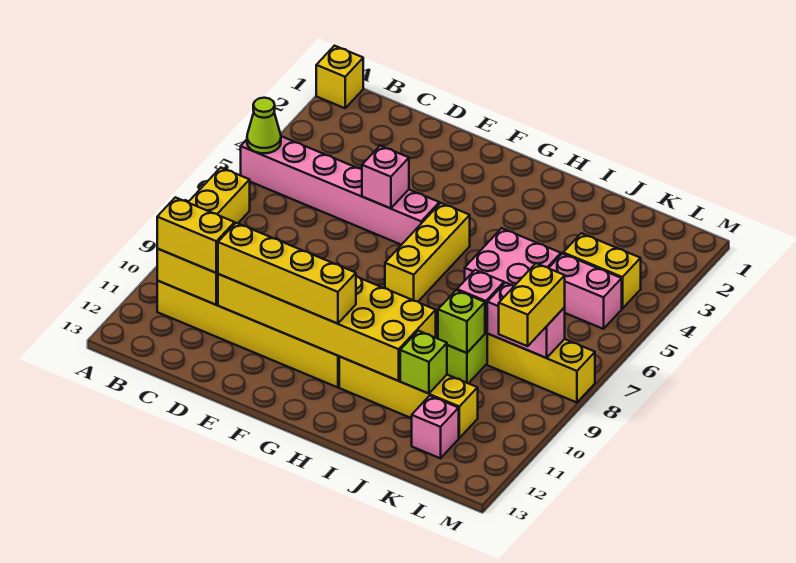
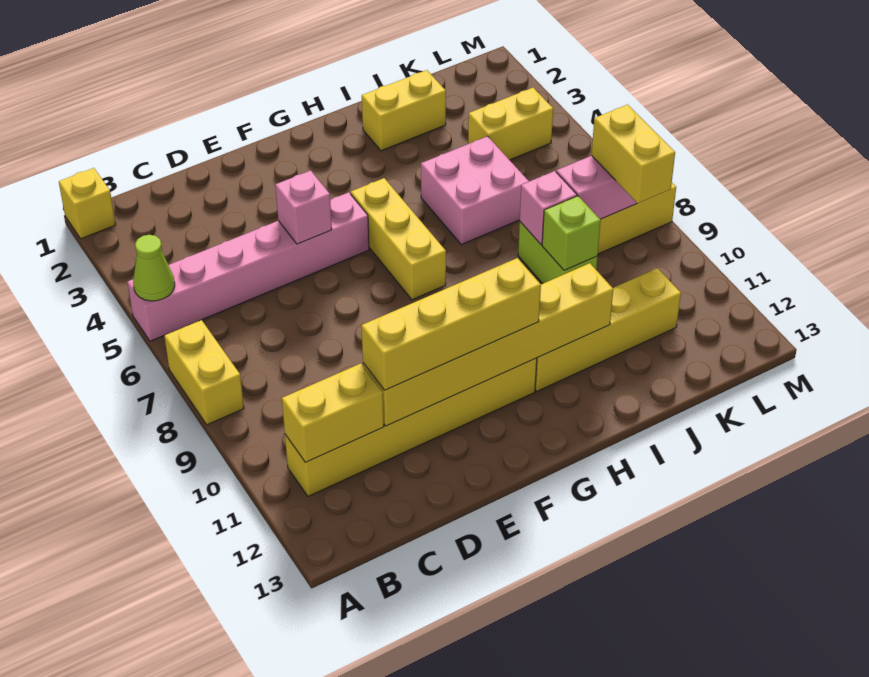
yellow brick B11:C11 level 3 -> yellow brick I2:J2 level 1
yellow brick D10:I11 level 2 -> yellow brick D11:I11 level 2
lime brick J11 level 2 -> none
pink brick K5:L5 level 1 -> none
pink brick K12 level 1 -> none

